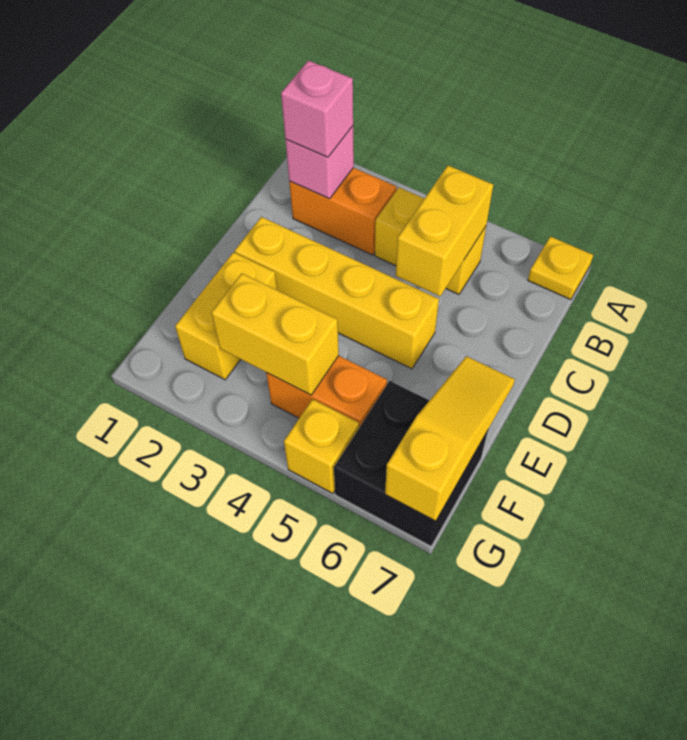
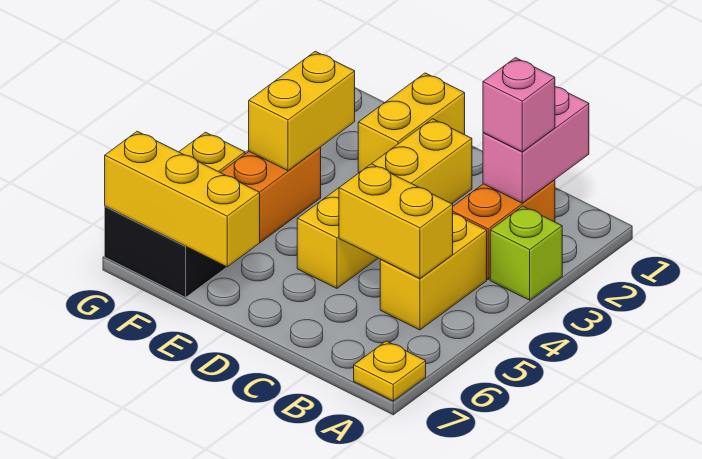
none -> lime brick A3 level 1
pink brick B2 level 2 -> pink brick B1:B2 level 2
yellow brick E2:F2 level 1 -> yellow brick E1:E2 level 1
yellow slope E7:G7 level 2 top G -> yellow brick E7:G7 level 2

